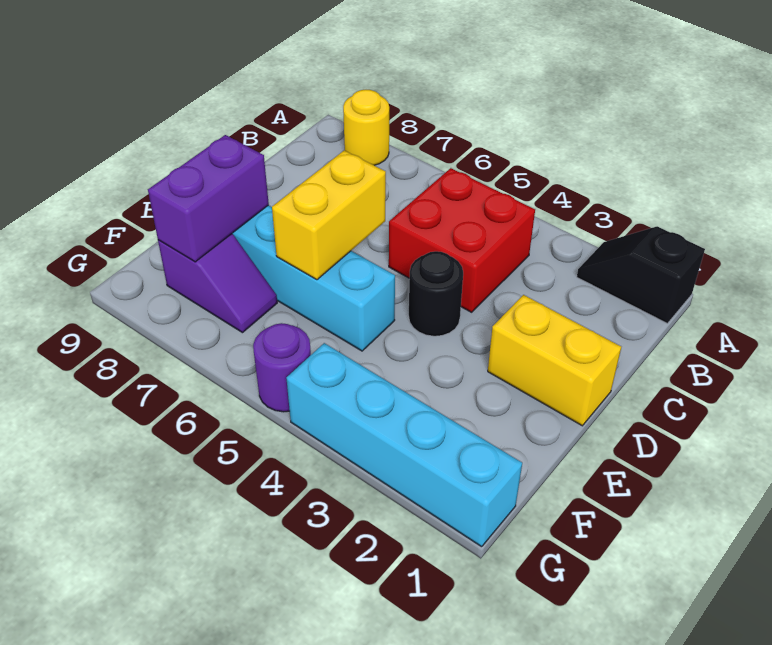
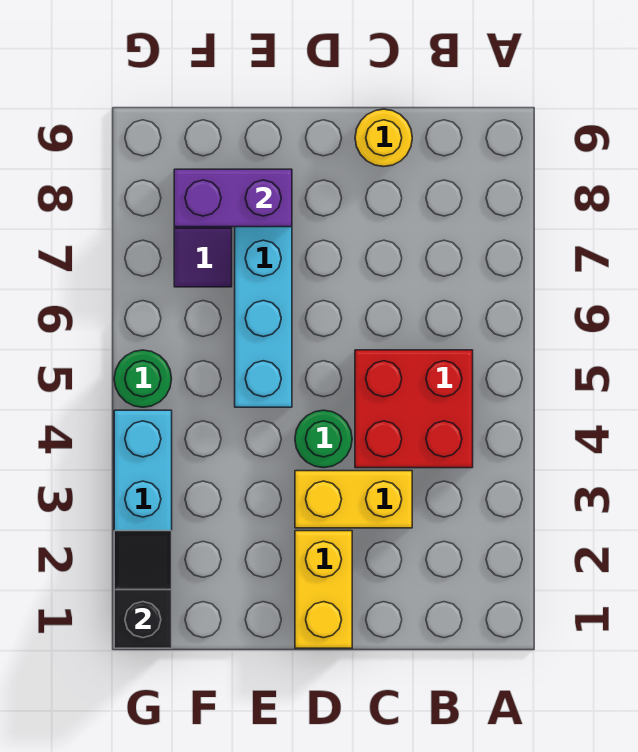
black slope A1:A2 level 1 top 1 -> black slope G1:G2 level 2 top 1
yellow round brick A8 level 1 -> yellow round brick C9 level 1
black round brick D4 level 1 -> green round brick D4 level 1
yellow brick D6:E6 level 2 -> yellow brick C3:D3 level 1
purple round brick G5 level 1 -> green round brick G5 level 1

